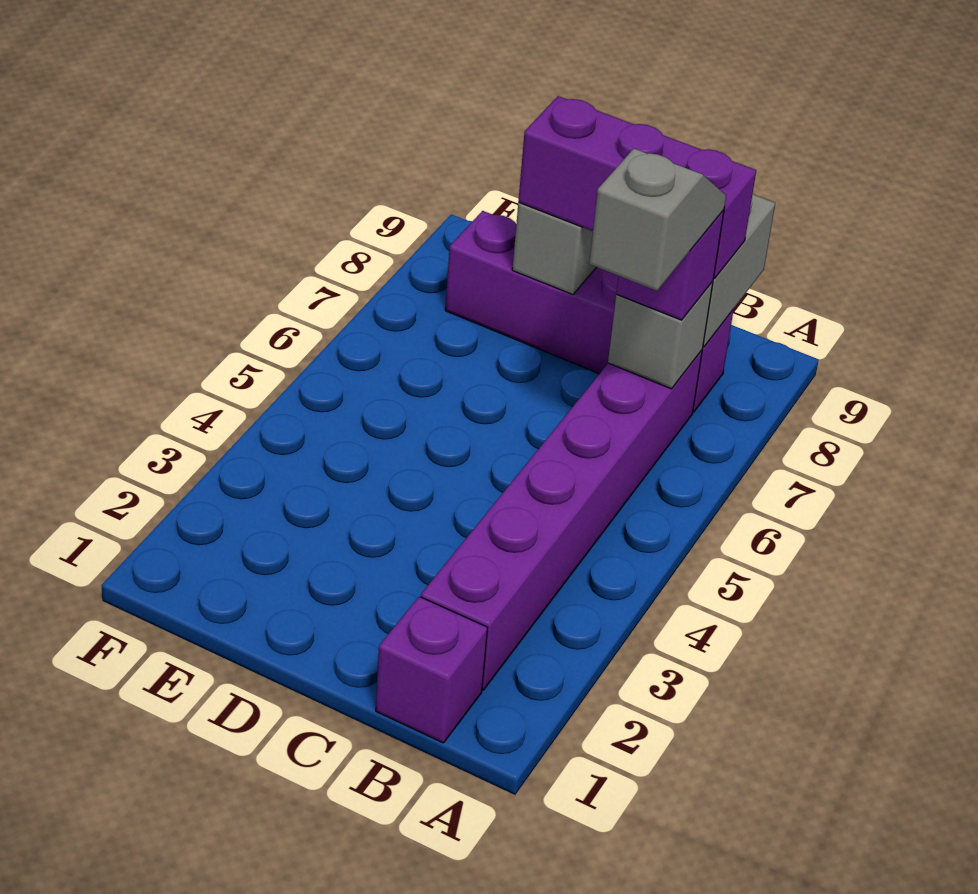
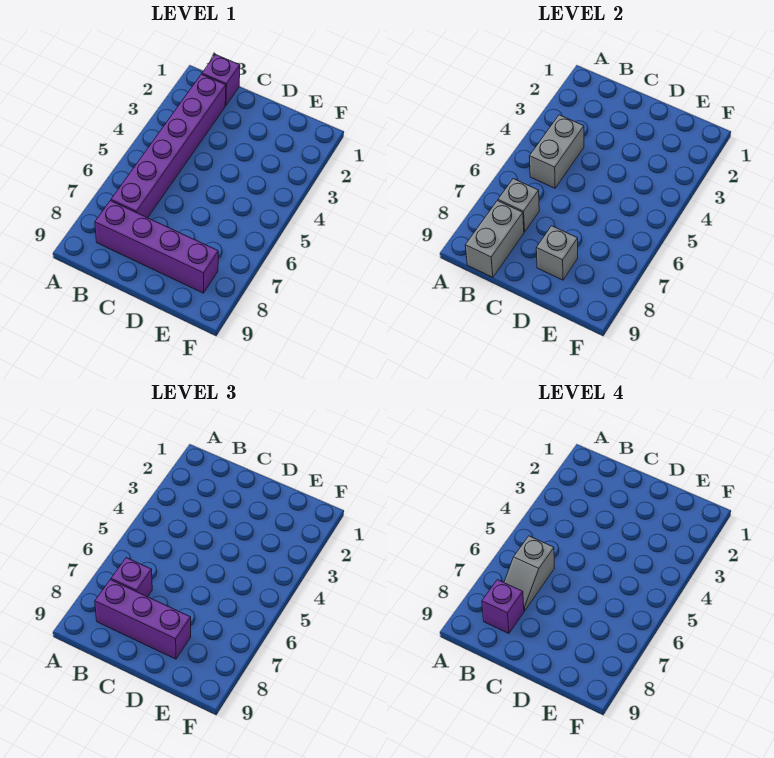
none -> grey brick B4:B5 level 2
none -> purple brick B8 level 4

